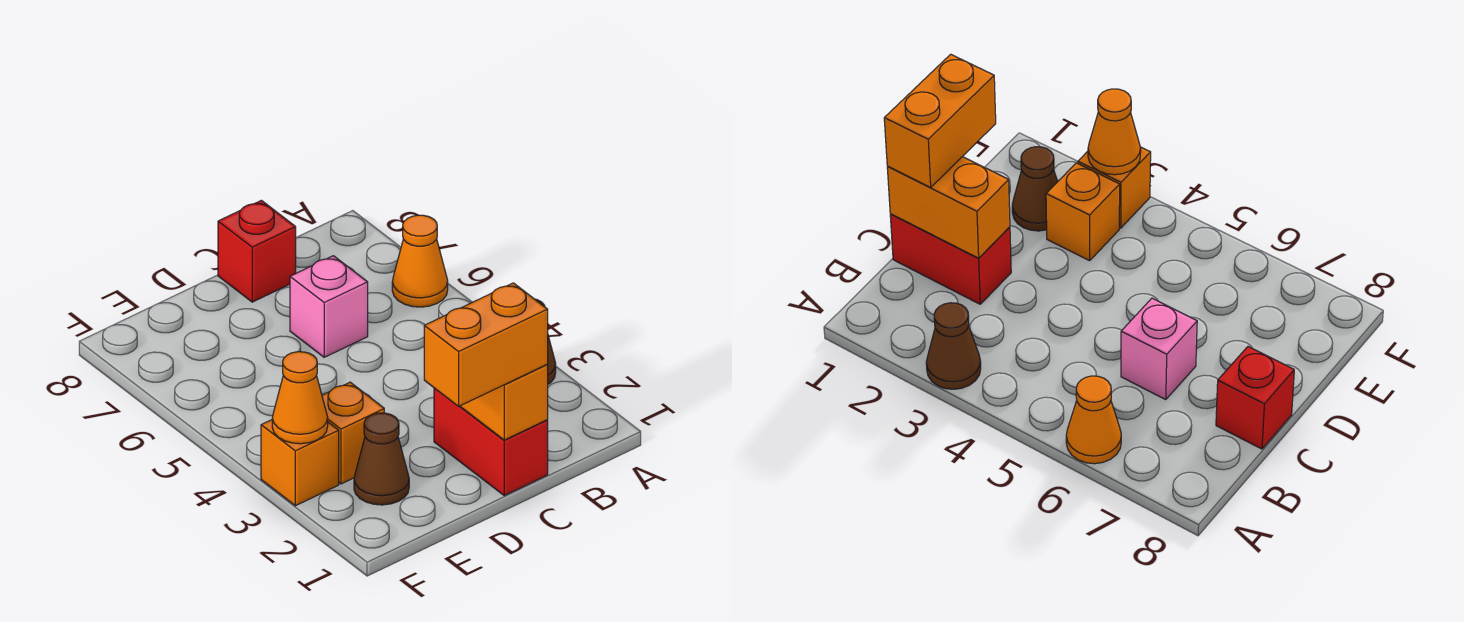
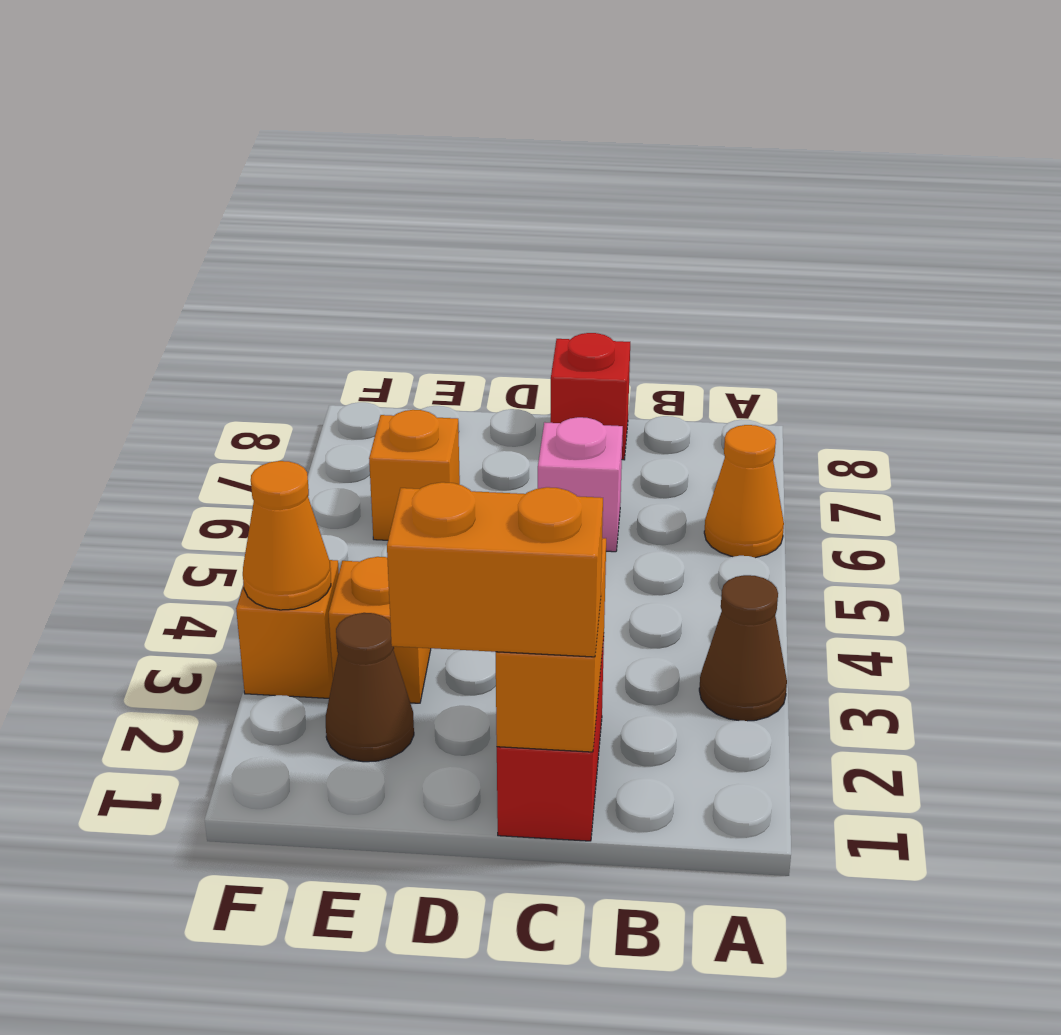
none -> orange brick E6 level 1

